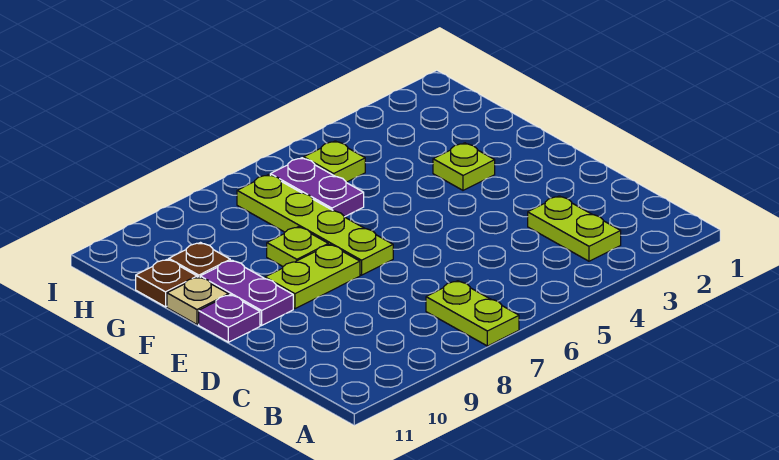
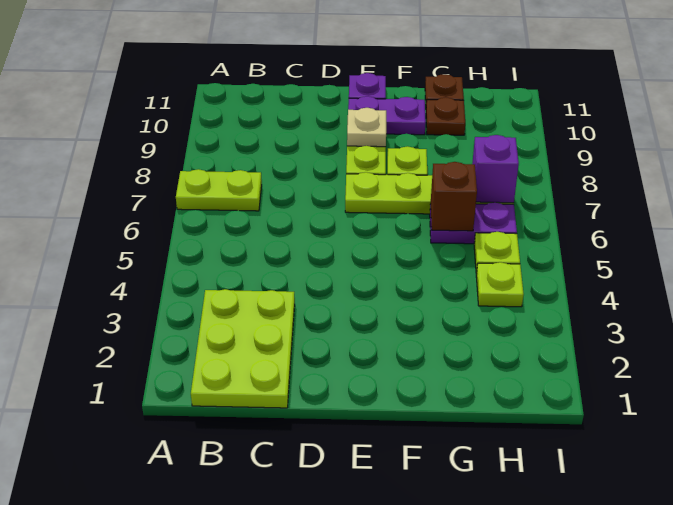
lime plate B3:C3 level 1 -> lime plate B1:C3 level 1
lime plate F3 level 1 -> lime plate H4 level 1
tan plate F11 level 1 -> tan plate E9 level 2
none -> brown brick G6 level 2
none -> purple brick H7 level 2

